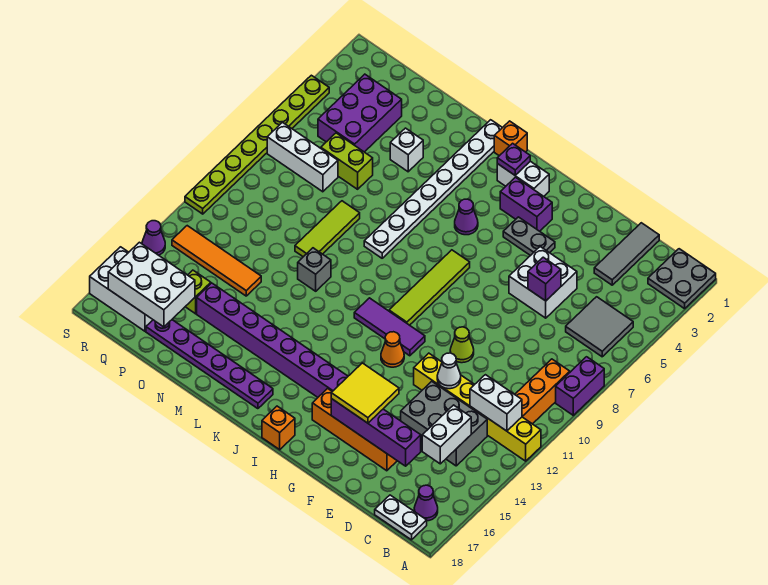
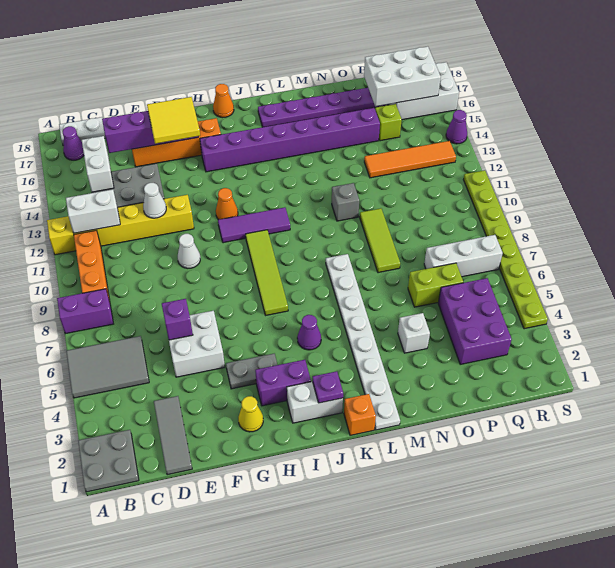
purple brick A8:A9 level 1 -> purple brick A8:B8 level 1
grey tile B5:C6 level 1 -> grey tile A5:C6 level 1
lime cone F10 level 1 -> white cone F10 level 1
none -> yellow cone G2 level 1
orange brick I18 level 1 -> orange cone I18 level 1

